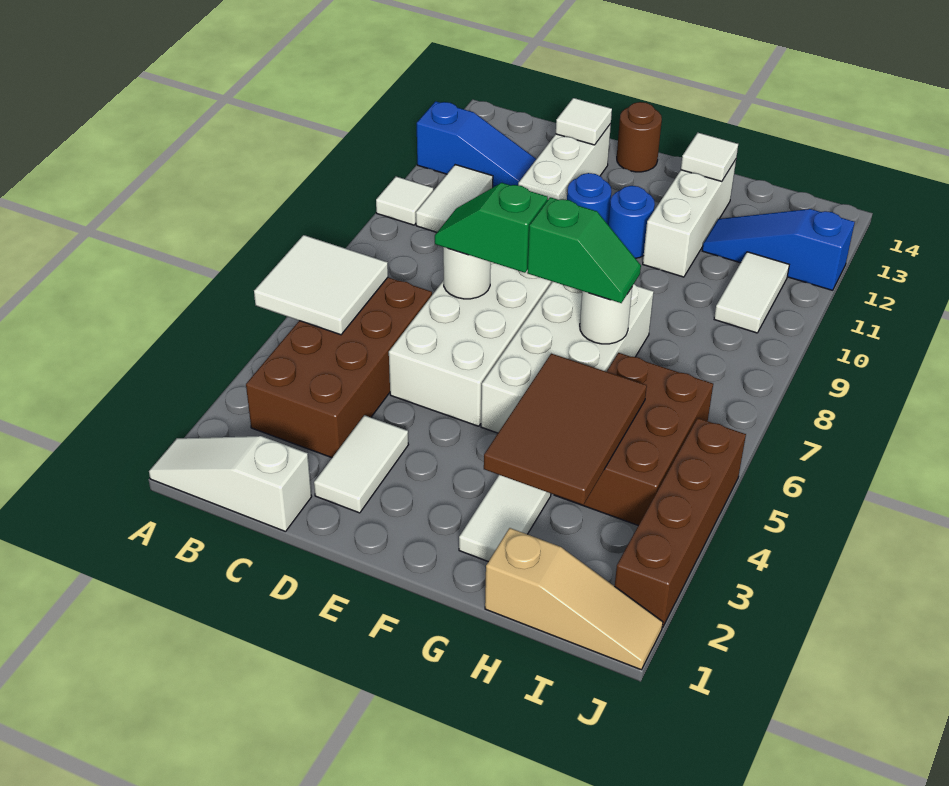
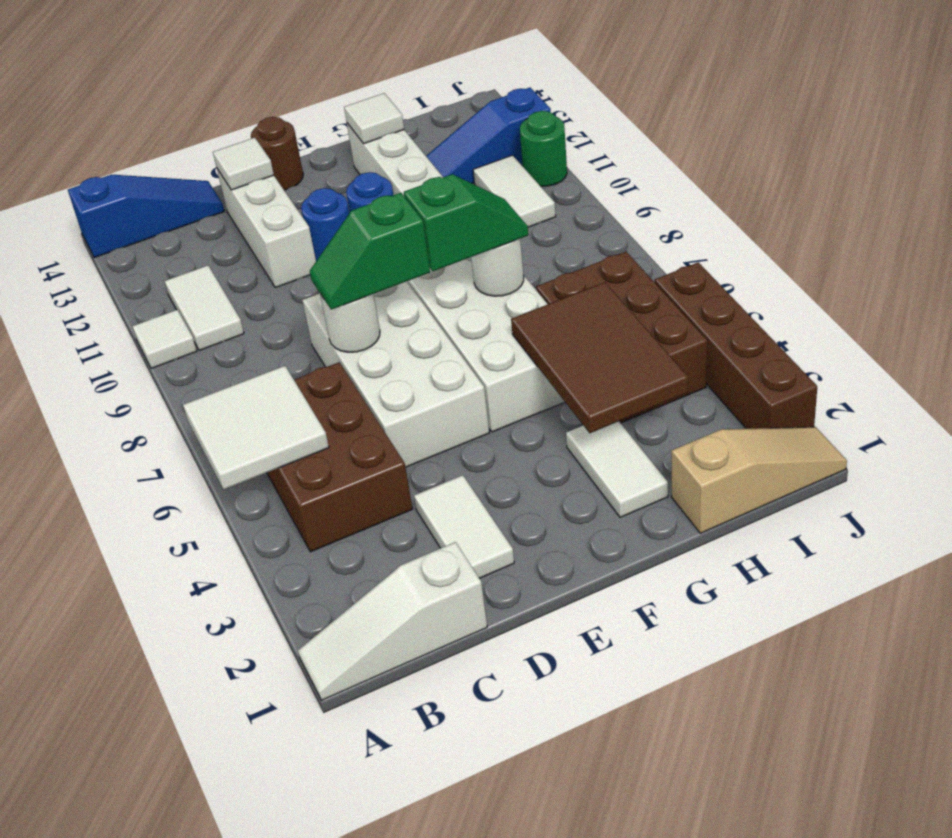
blue slope A12:C12 level 1 top A -> blue slope A14:C14 level 1 top A
brown brick B3:C6 level 1 -> brown brick B4:C6 level 1
none -> green round brick J11 level 1

